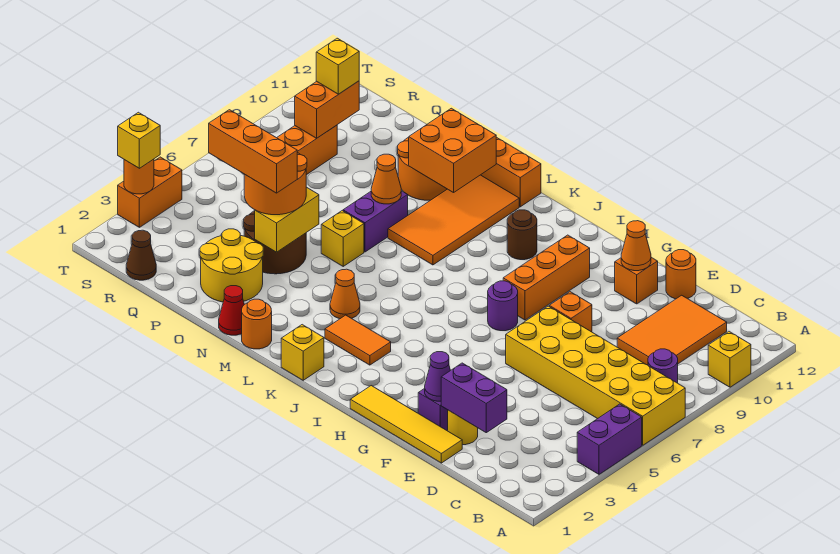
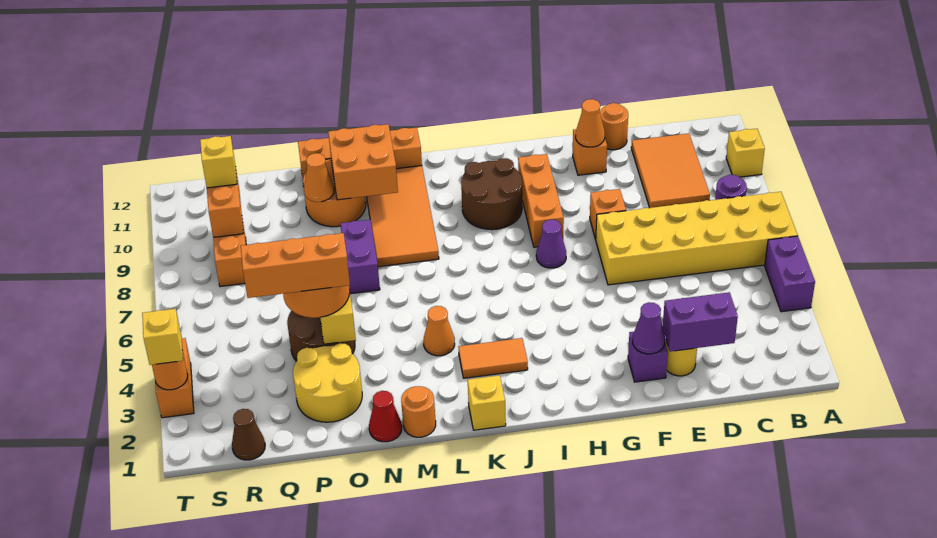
yellow tile E1:H1 level 1 -> none
purple round brick H7 level 1 -> purple cone H7 level 1
brown round brick J10 level 1 -> brown round brick I9:J10 level 1
yellow brick N6 level 1 -> none
orange cone N8 level 2 -> orange cone O10 level 2

